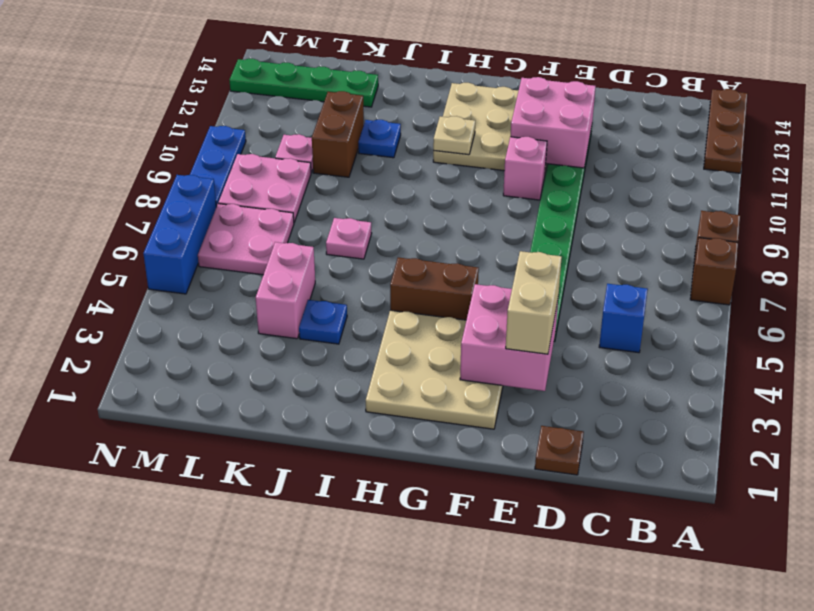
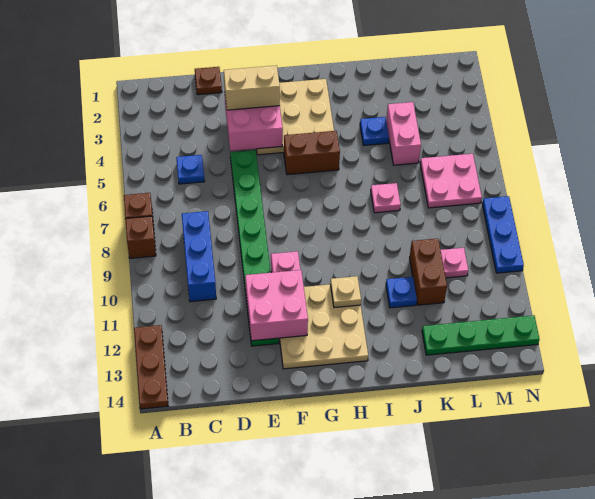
blue brick C5 level 1 -> blue plate C5 level 1
tan brick E3:E4 level 3 -> tan brick E3:F3 level 3
pink plate L8:M9 level 1 -> none
blue brick N5:N7 level 1 -> blue brick C8:C10 level 1

